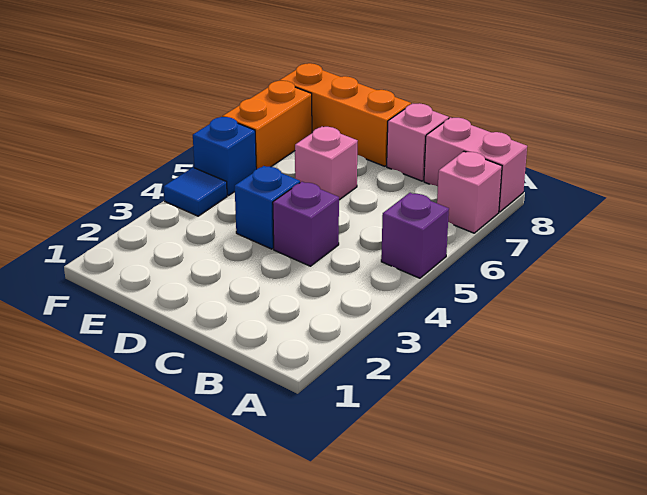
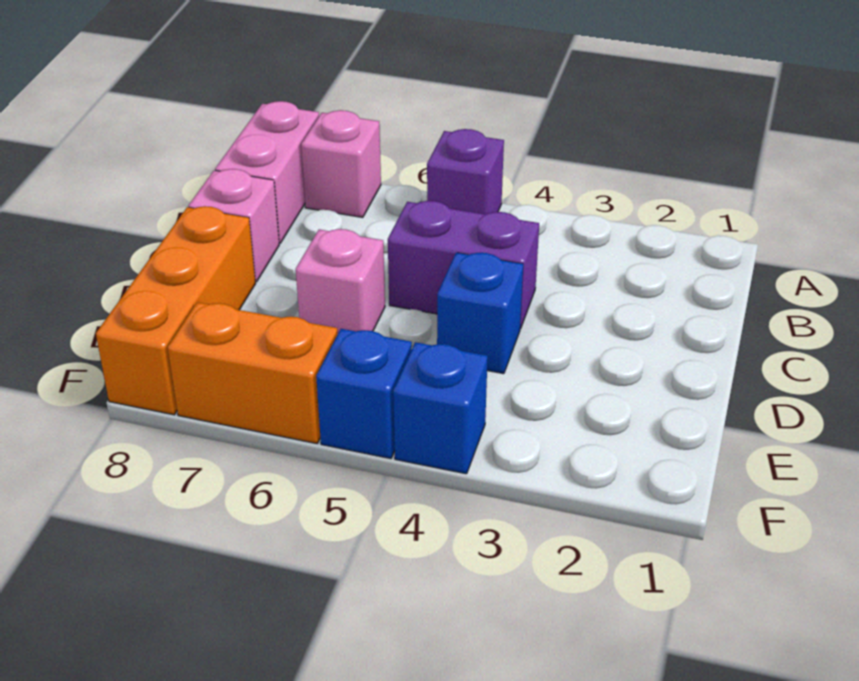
purple brick C4 level 1 -> purple brick C4:C5 level 1
blue tile F4 level 1 -> blue brick F4 level 1

